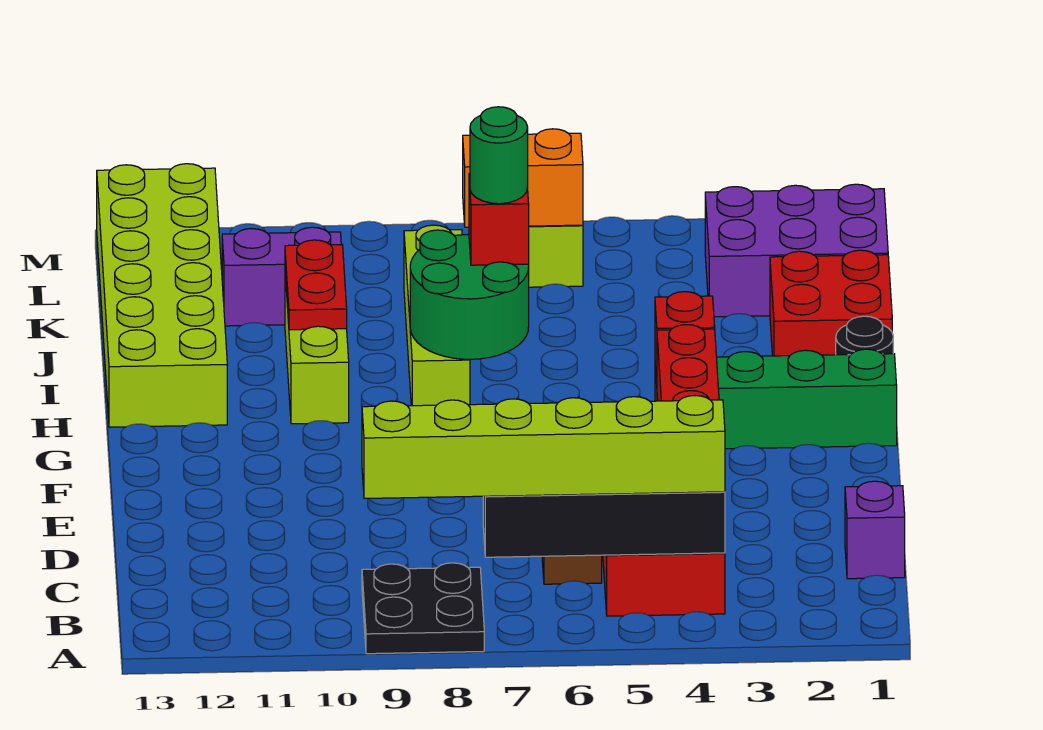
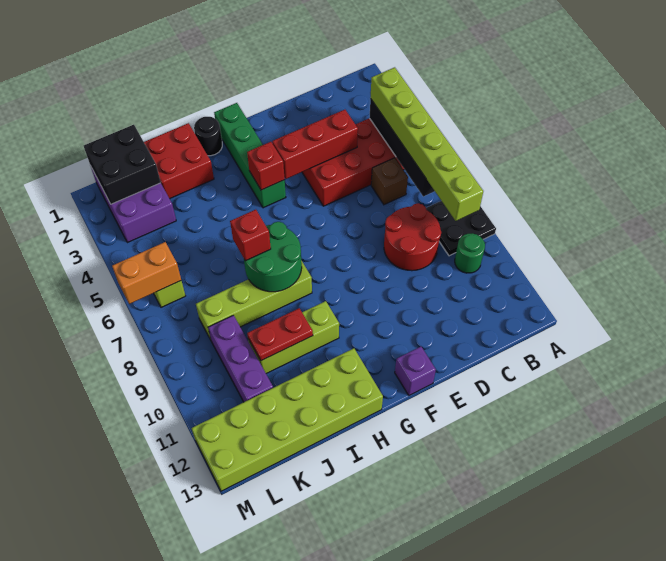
purple brick C1 level 1 -> purple brick F13 level 1
none -> red round brick C8:D9 level 1
green round brick I7 level 4 -> green round brick B10 level 1
none -> black brick K1:L2 level 2
purple brick K10:K11 level 1 -> purple brick K9:K11 level 1
orange brick L6:L7 level 2 -> orange brick L6:M6 level 2

